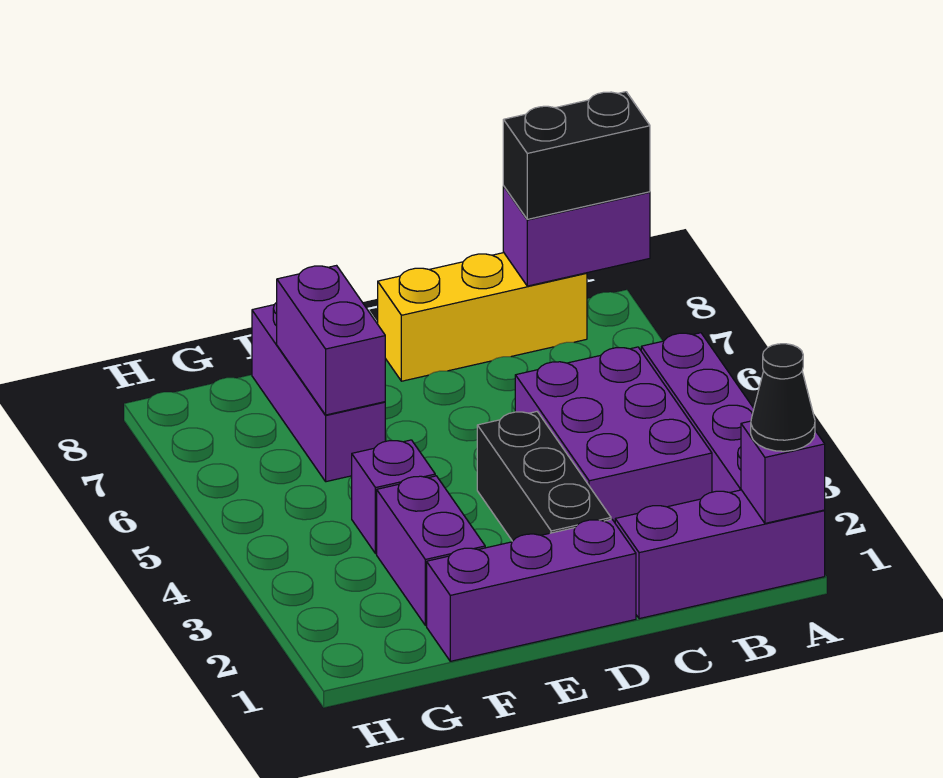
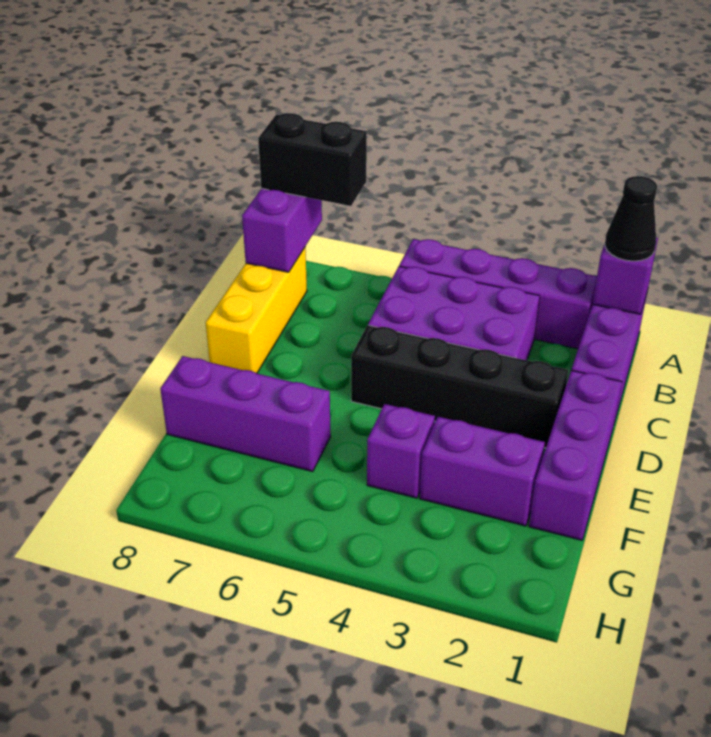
black brick A8:B8 level 3 -> black brick A7:A8 level 3
black brick D2:D4 level 1 -> black brick D2:D5 level 1
purple brick F6:F7 level 2 -> none

